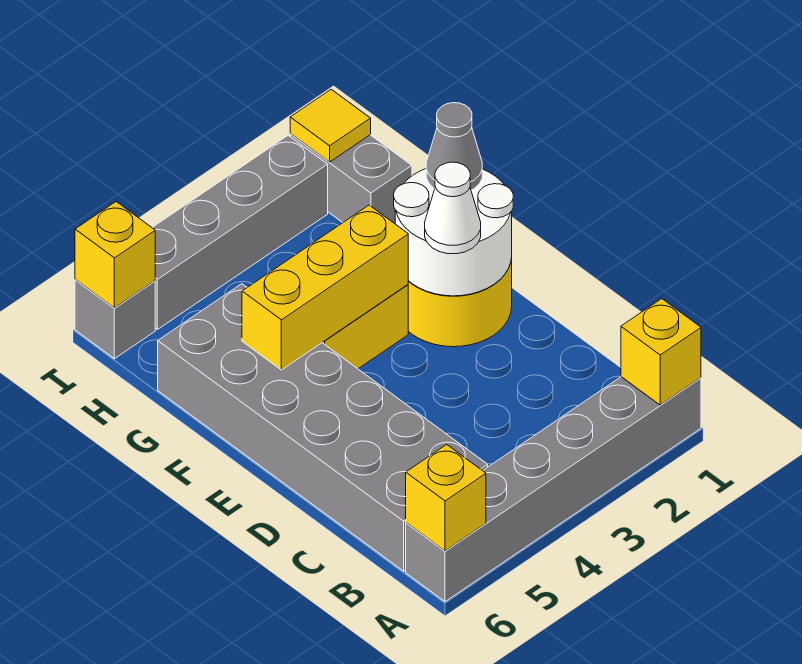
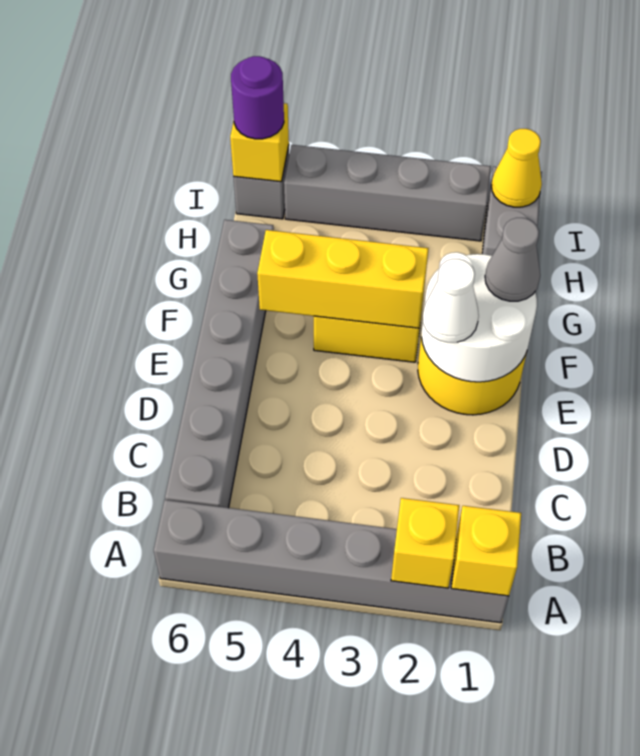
yellow brick A6 level 2 -> yellow brick A2 level 2
grey brick B5:G6 level 1 -> grey brick B6:G6 level 1
yellow tile I1 level 2 -> yellow cone I1 level 2
none -> purple round brick I6 level 3

